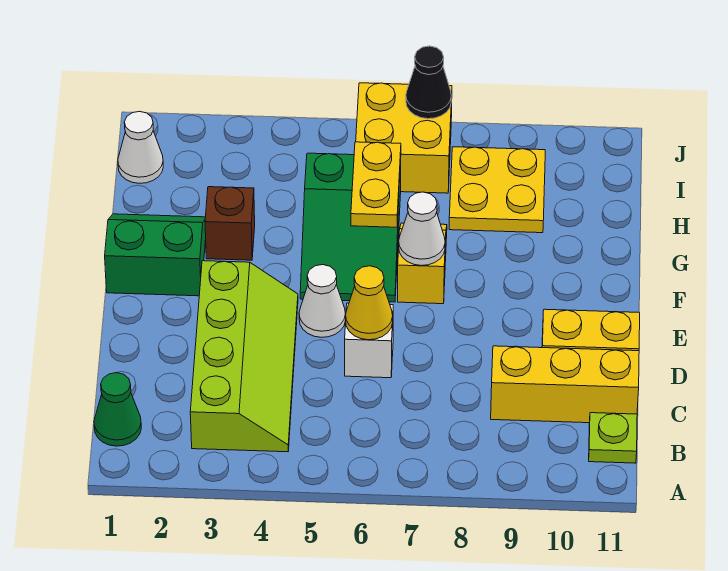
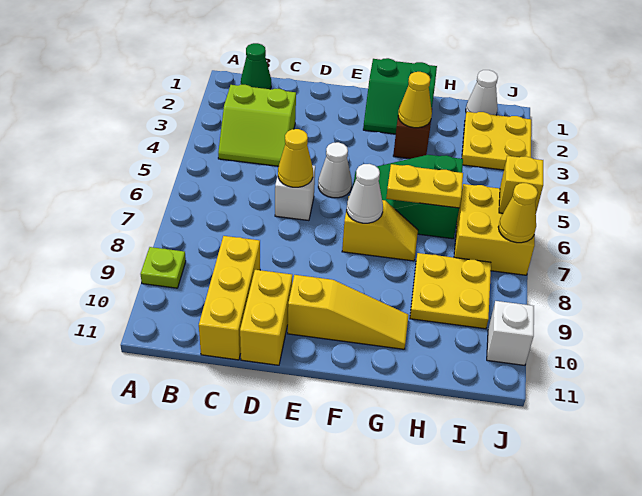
lime slope B3:E4 level 1 top 3 -> lime slope B3:C4 level 1 top 3
lime plate B11 level 1 -> lime plate A9 level 1
none -> yellow slope E10:G10 level 1 top E
green slope F1:G2 level 1 top F -> green slope F1:G2 level 1 top 1
none -> yellow cone G3 level 2
none -> yellow plate I2:J3 level 1
none -> yellow brick J6 level 2
black cone J7 level 2 -> yellow cone J7 level 2
none -> white brick J10 level 1

